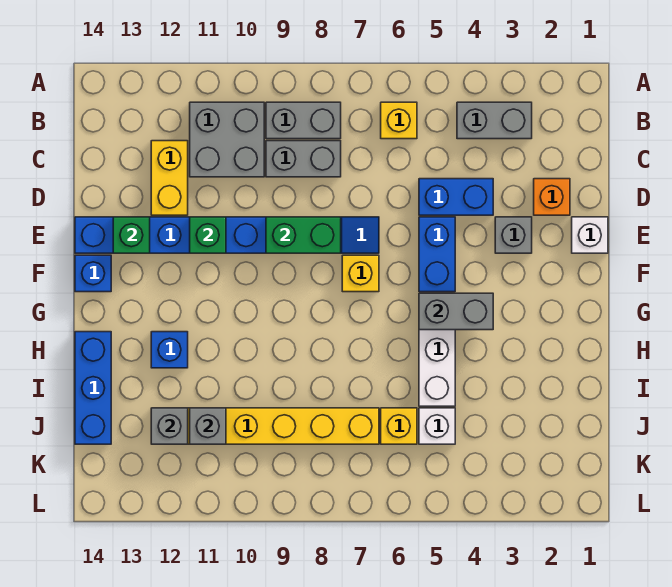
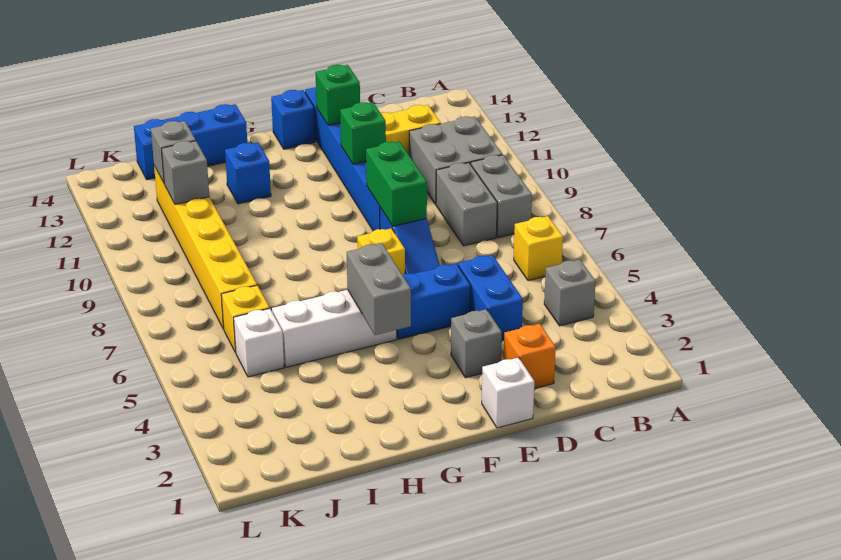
grey brick B3:B4 level 1 -> grey brick B4 level 1

